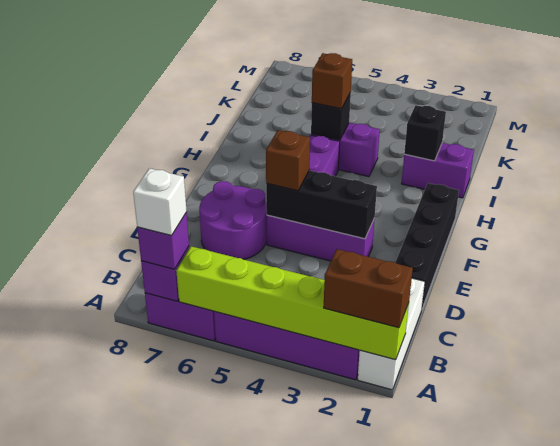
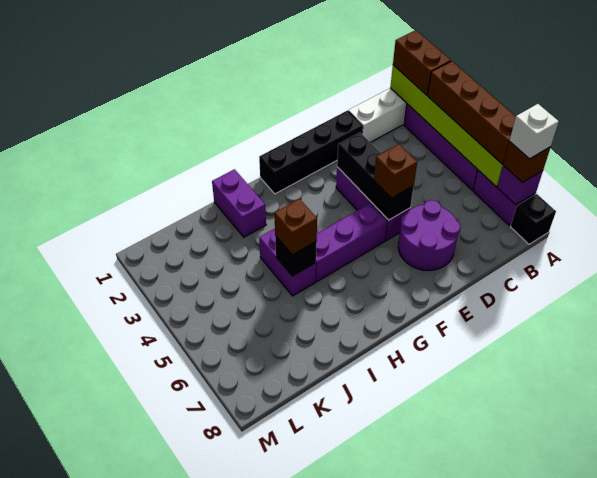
none -> brown brick A3:A6 level 3
purple brick A7 level 3 -> brown brick A7 level 3
black brick I2 level 2 -> black brick A8 level 1

